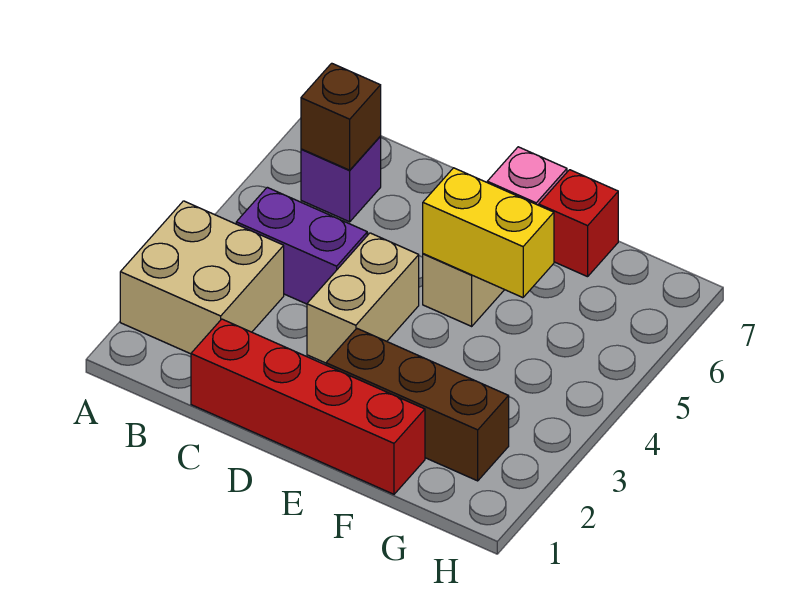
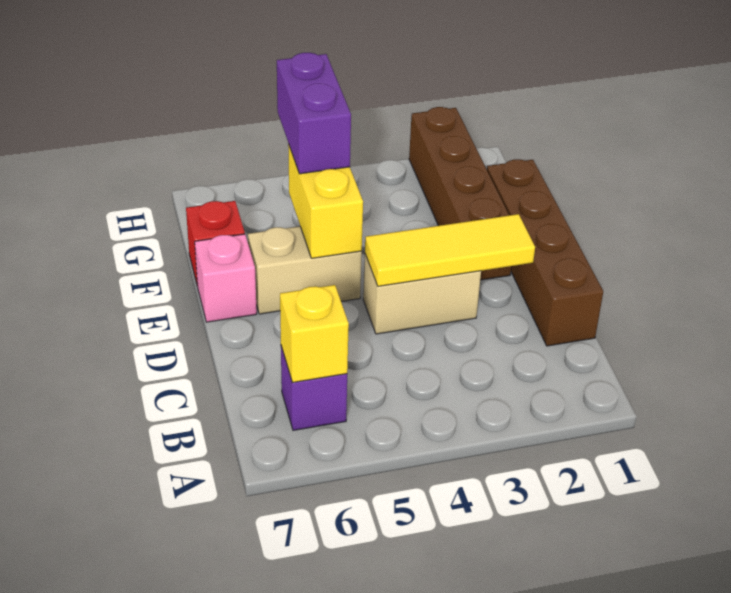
tan brick A2:B3 level 1 -> none
purple brick B4:C4 level 1 -> purple brick F5:G5 level 3
brown brick B6 level 2 -> yellow brick B6 level 2
red brick C1:F1 level 1 -> brown brick C1:F1 level 1
none -> yellow tile D2:D4 level 2
brown brick E2:G2 level 1 -> brown brick E2:H2 level 1

